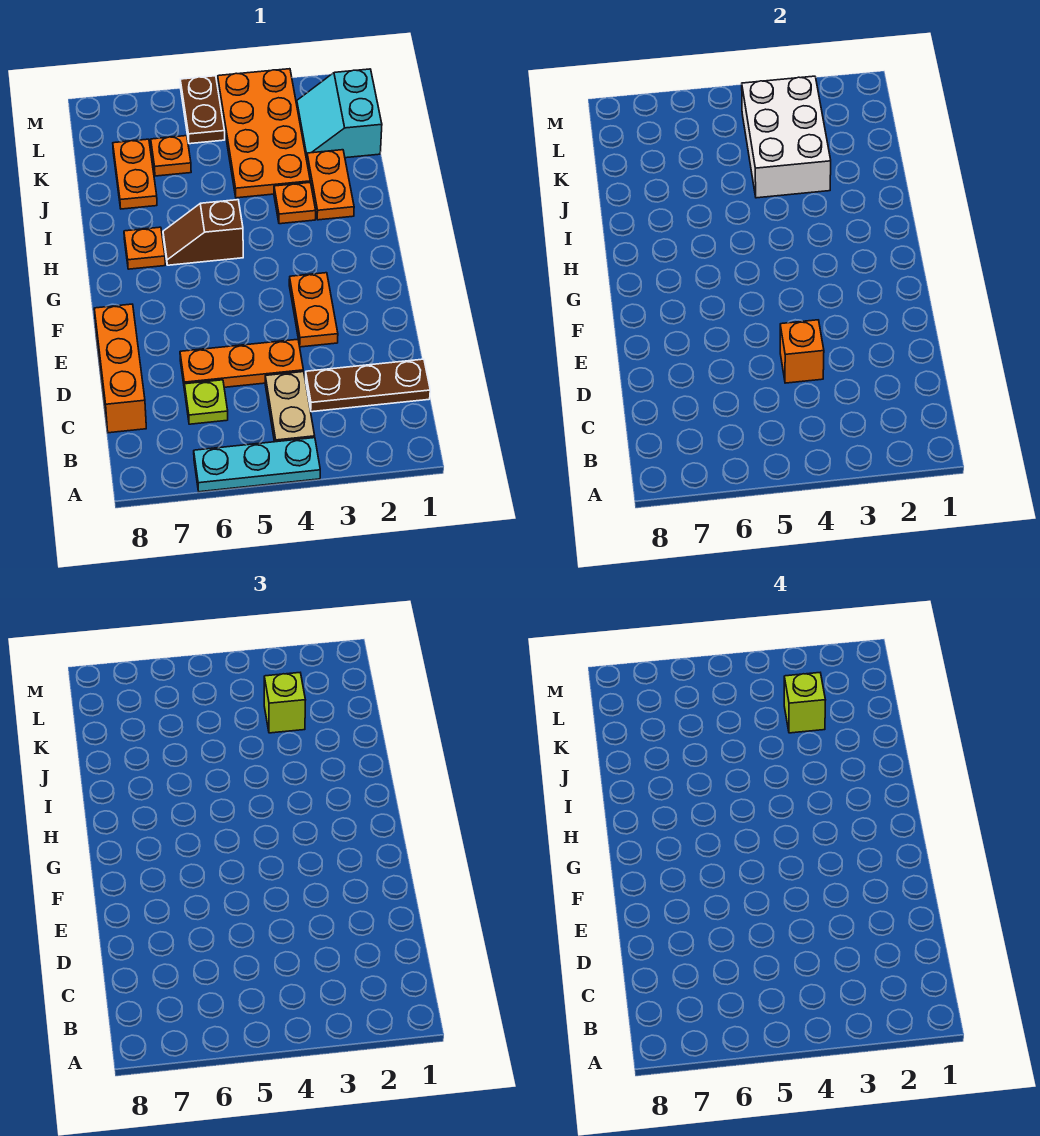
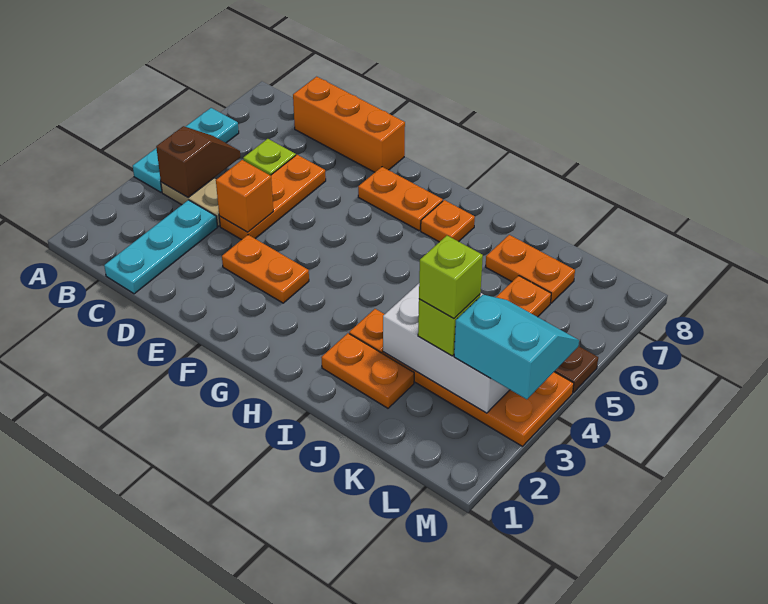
brown plate C1:C3 level 1 -> cyan plate C1:C3 level 1
none -> orange plate F7:G7 level 1
brown slope H5:H6 level 1 top 5 -> brown slope B4:B5 level 2 top 4
cyan slope K1:L2 level 1 top 1 -> cyan slope L3:M4 level 3 top 3

